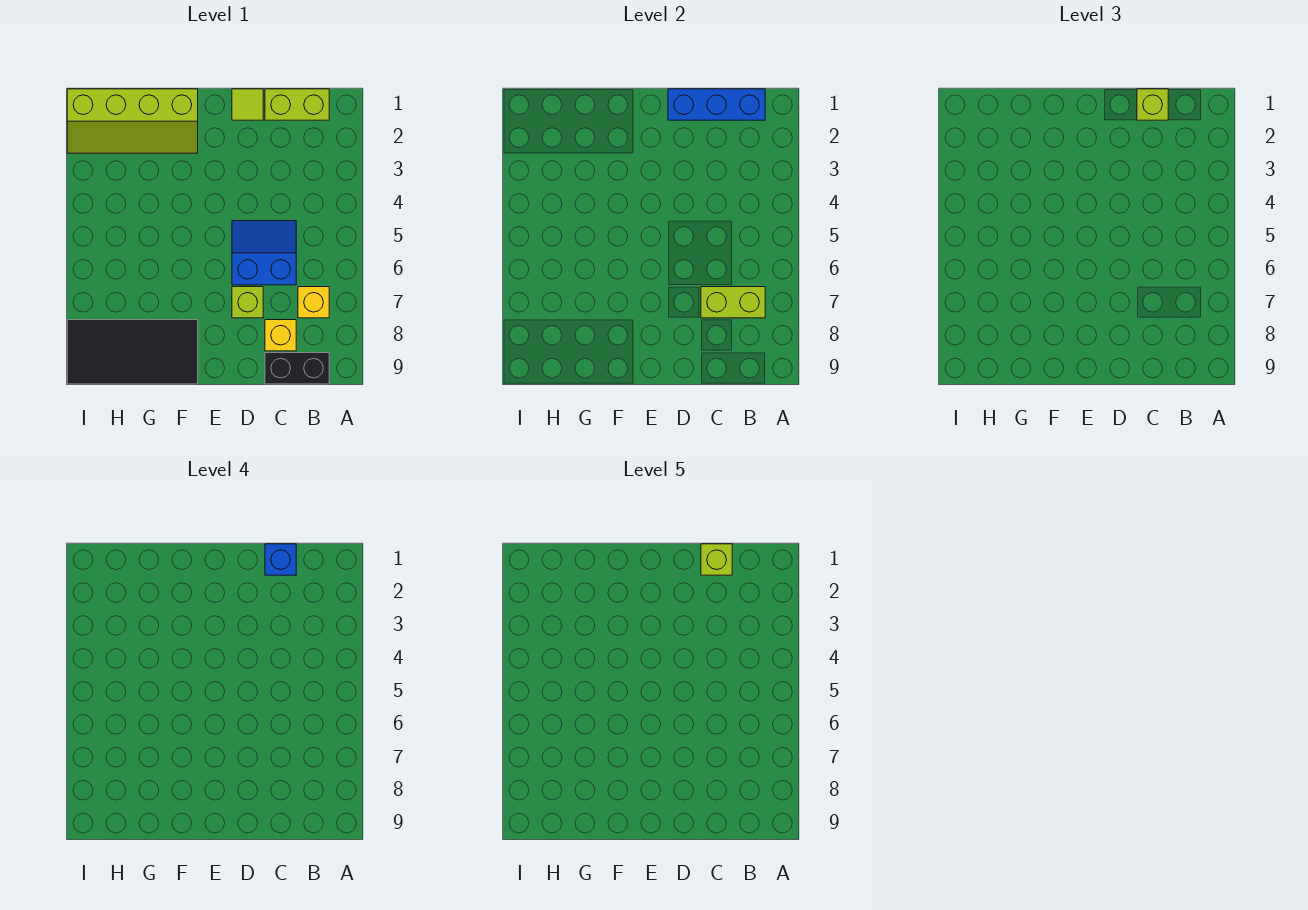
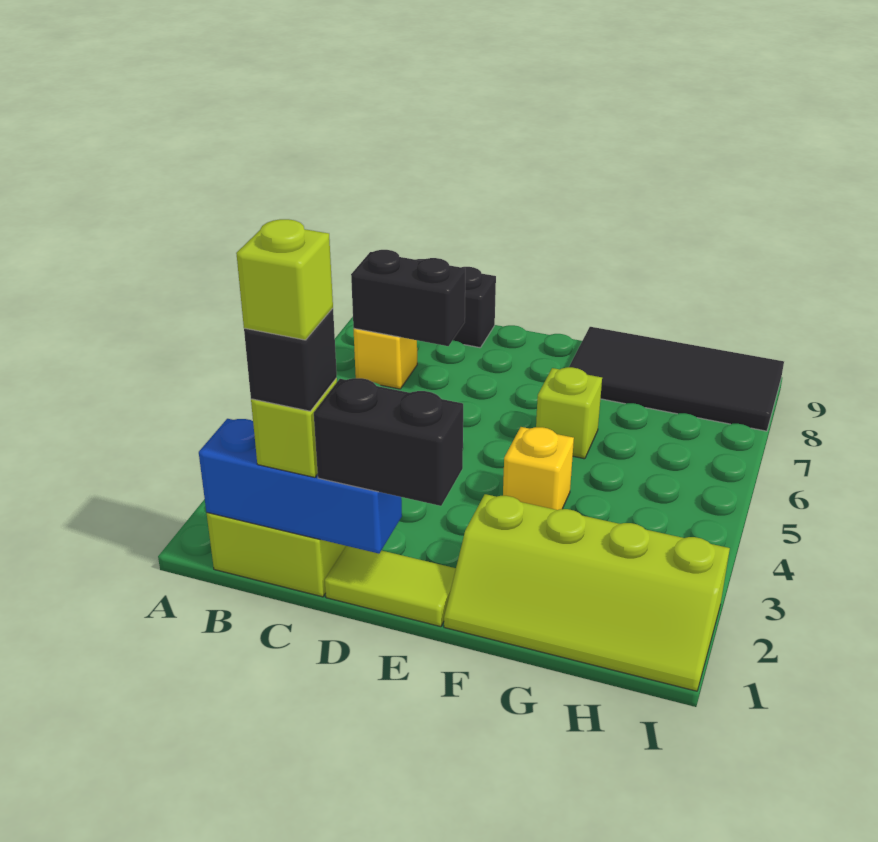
lime brick B7:C7 level 2 -> black brick B7:C7 level 2
blue brick C1 level 4 -> black brick C1 level 4
blue slope C5:D6 level 1 top 6 -> none
yellow brick C8 level 1 -> yellow brick F4 level 1
lime tile D1 level 1 -> lime tile D1:E1 level 1
none -> black brick D1:E1 level 3
lime brick D7 level 1 -> lime brick F6 level 1
lime slope F1:I2 level 1 top 1 -> lime slope F1:I2 level 1 top 2

